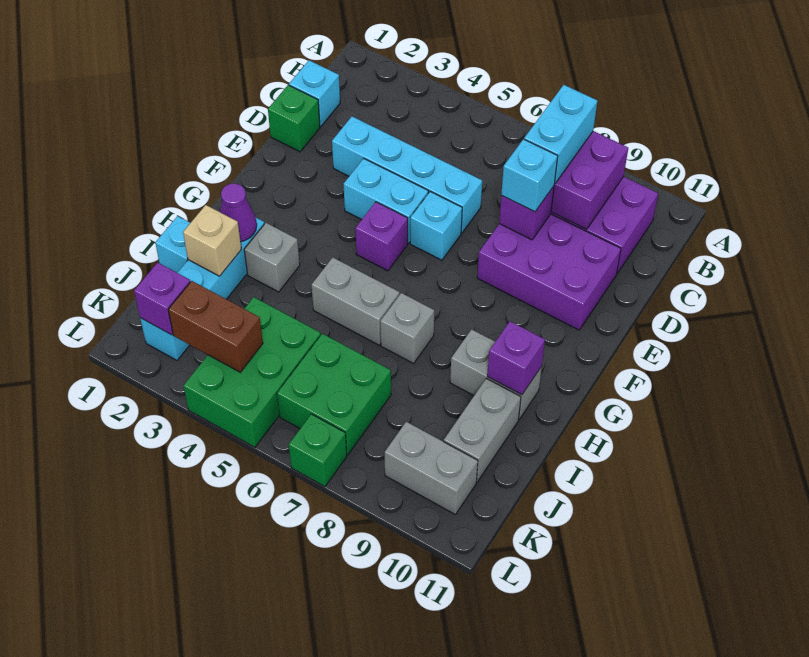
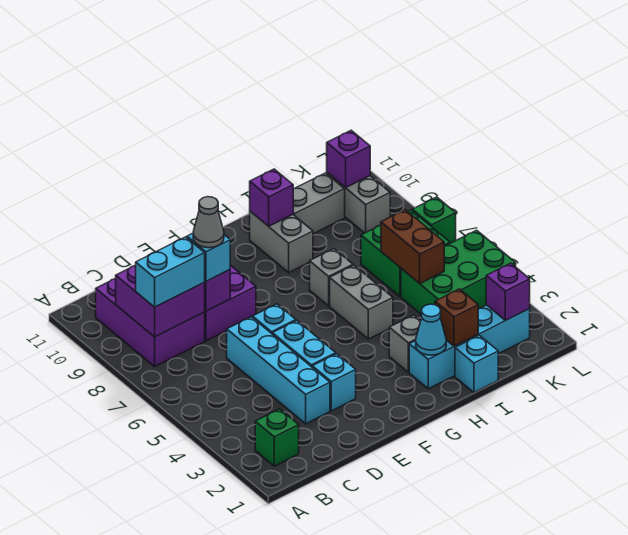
cyan brick C1 level 1 -> cyan brick E3 level 1
green brick D1 level 1 -> green brick B2 level 1
none -> grey cone D8 level 4
purple brick F5 level 1 -> purple brick K10 level 2
purple cone H2 level 2 -> cyan cone H2 level 2
tan brick I2 level 2 -> brown brick I2 level 2
brown brick K3:K4 level 2 -> brown brick J5:J6 level 2

